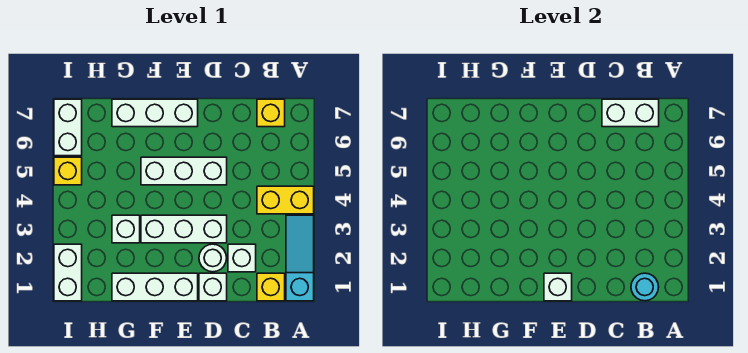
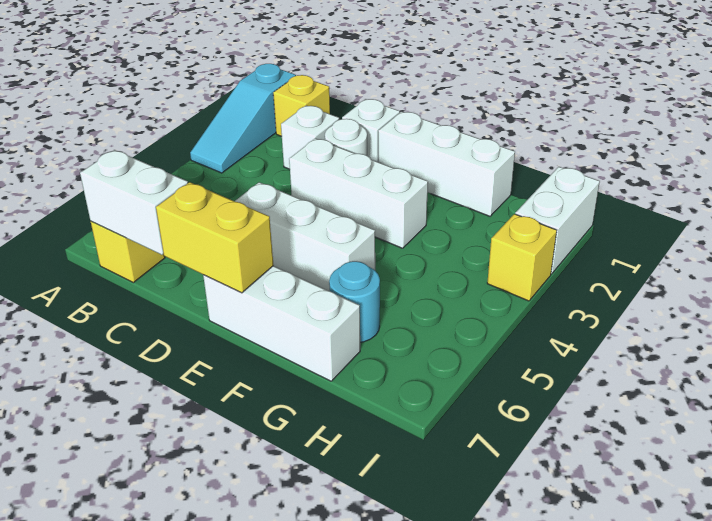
yellow brick A4:B4 level 1 -> yellow brick D7:E7 level 2
cyan round brick B1 level 2 -> cyan round brick G6 level 1
white brick E1 level 2 -> none
white brick G3 level 1 -> none
yellow brick I5 level 1 -> yellow brick I3 level 1
white brick I6:I7 level 1 -> none

